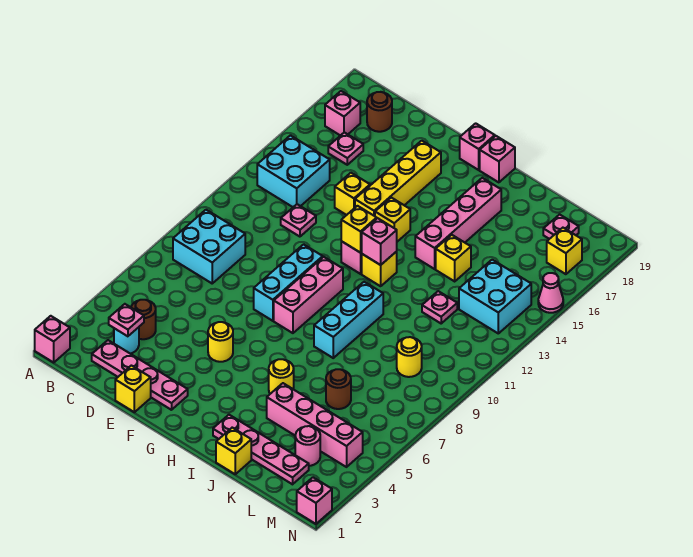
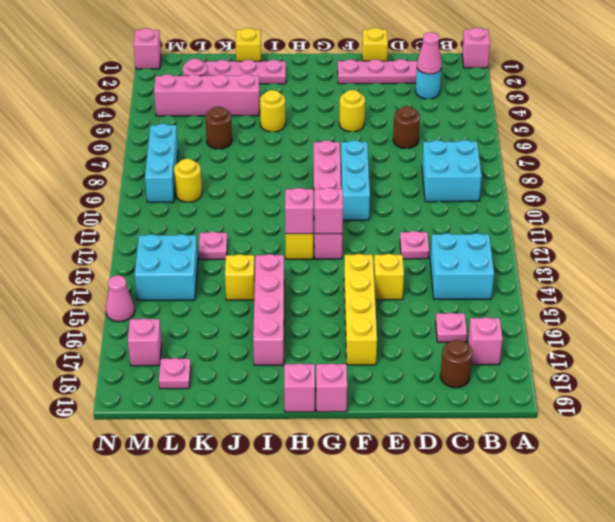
pink plate C3 level 2 -> pink cone C3 level 2
brown round brick C4 level 1 -> brown round brick D6 level 1
yellow brick G12 level 2 -> pink brick G12 level 2
yellow brick G14 level 1 -> none
cyan brick I8:I10 level 1 -> cyan brick M7:M9 level 1
yellow brick M17 level 1 -> pink brick M17 level 1

